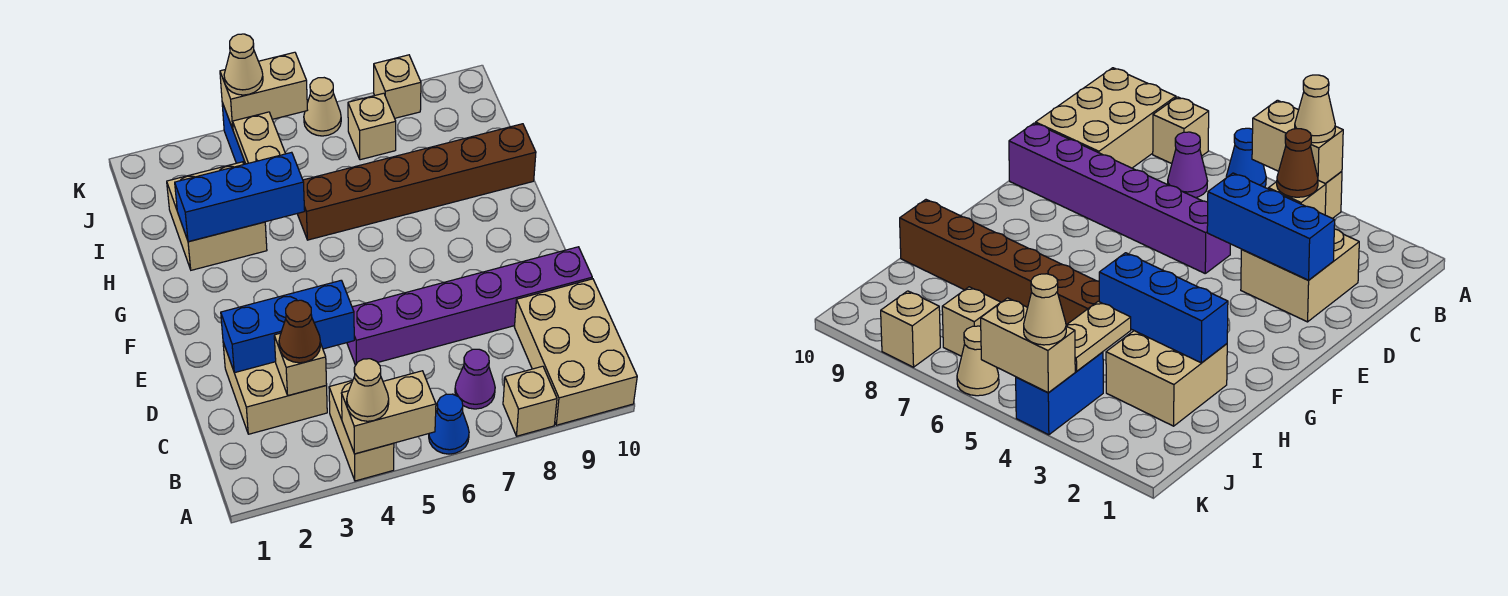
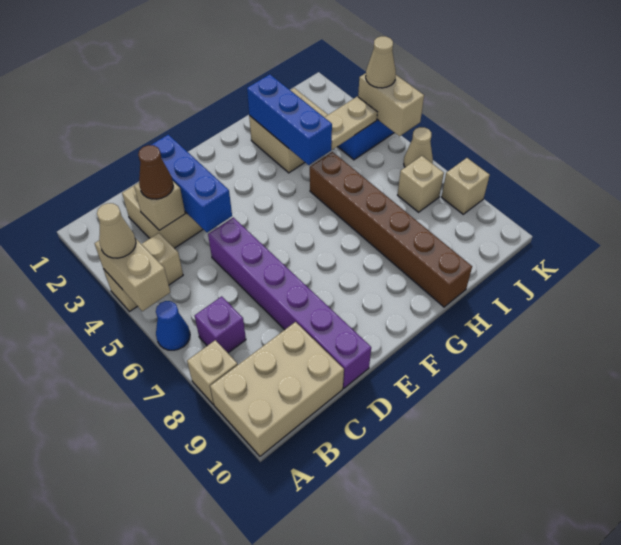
purple cone B7 level 1 -> purple brick B7 level 1

